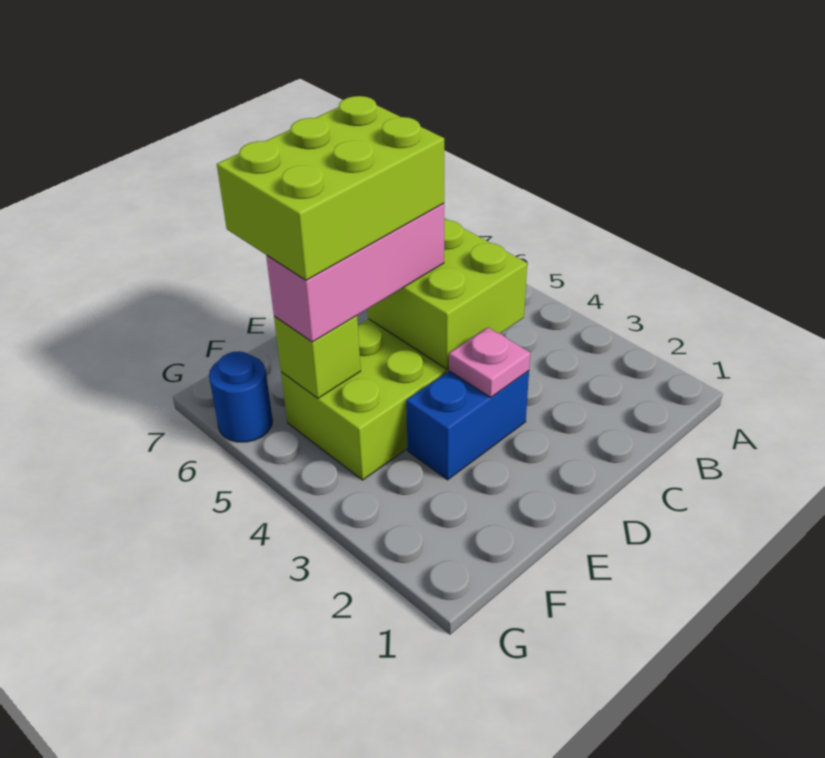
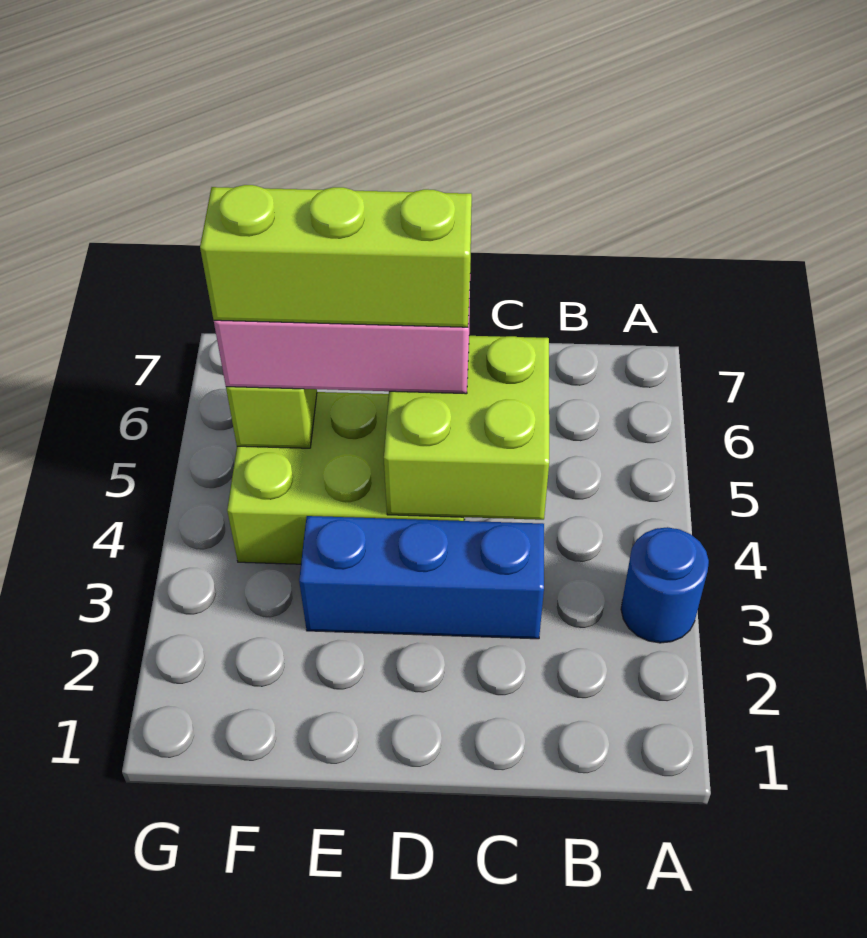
blue brick D3:E3 level 1 -> blue brick C3:E3 level 1
pink plate D3 level 2 -> none
lime brick D5:F6 level 4 -> lime brick D5:F5 level 4
blue round brick G6 level 1 -> blue round brick A3 level 1

